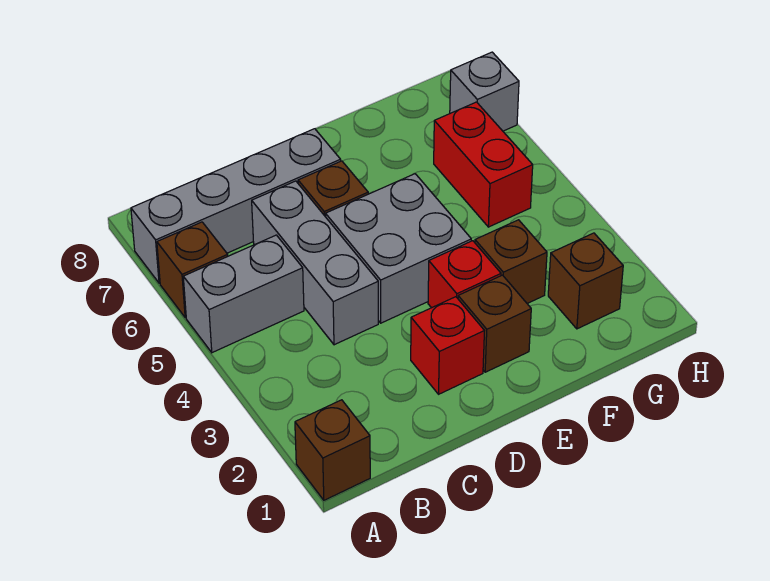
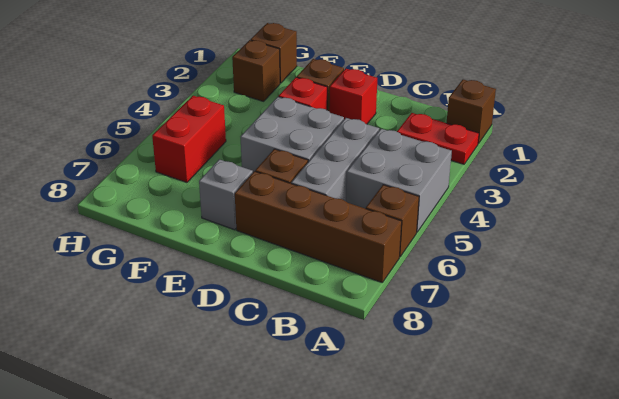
none -> red plate A2:B2 level 1
grey brick A5:B5 level 1 -> grey brick A4:B5 level 1
grey brick A7:D7 level 1 -> brown brick A7:D7 level 1
brown brick F3 level 1 -> brown brick G1 level 1
grey brick H7 level 1 -> grey brick E7 level 1

